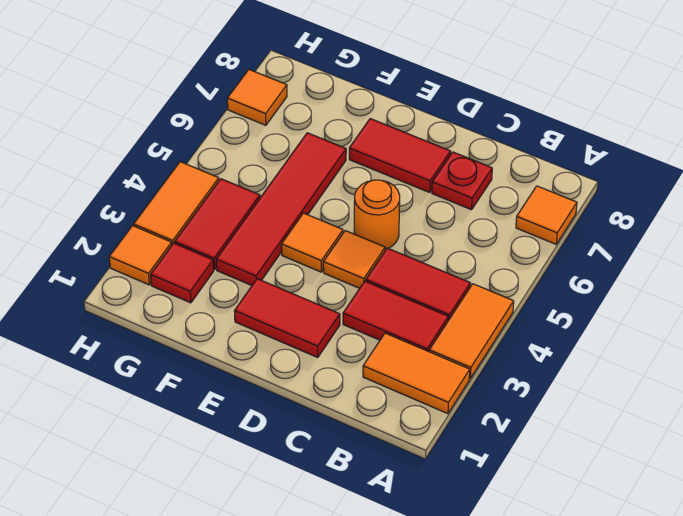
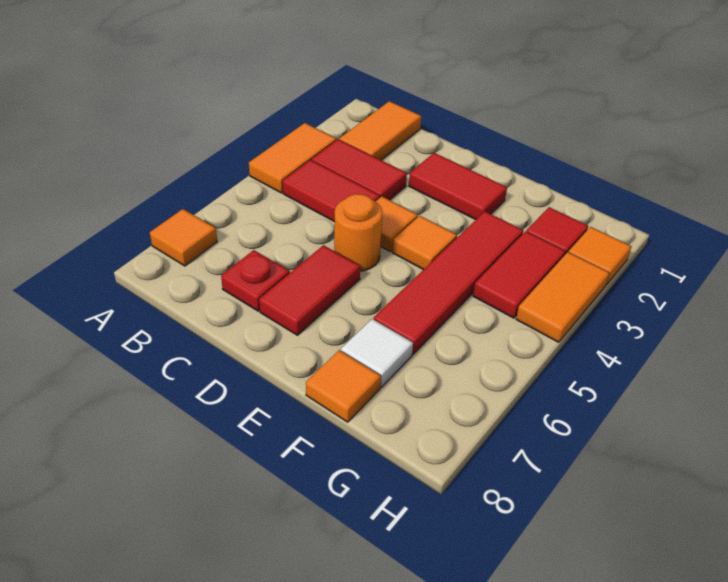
orange tile A2:B2 level 1 -> orange tile B1:B2 level 1
red tile D7:E7 level 1 -> red tile D6:D7 level 1
none -> white tile F7 level 1
orange tile H7 level 1 -> orange tile F8 level 1

